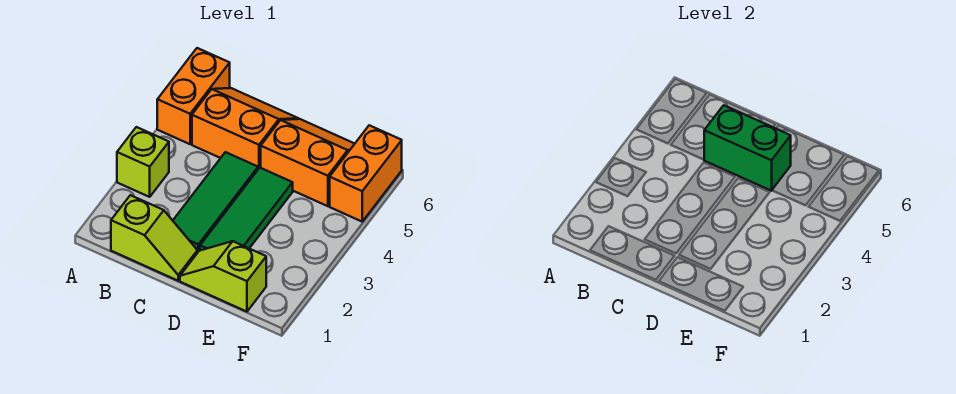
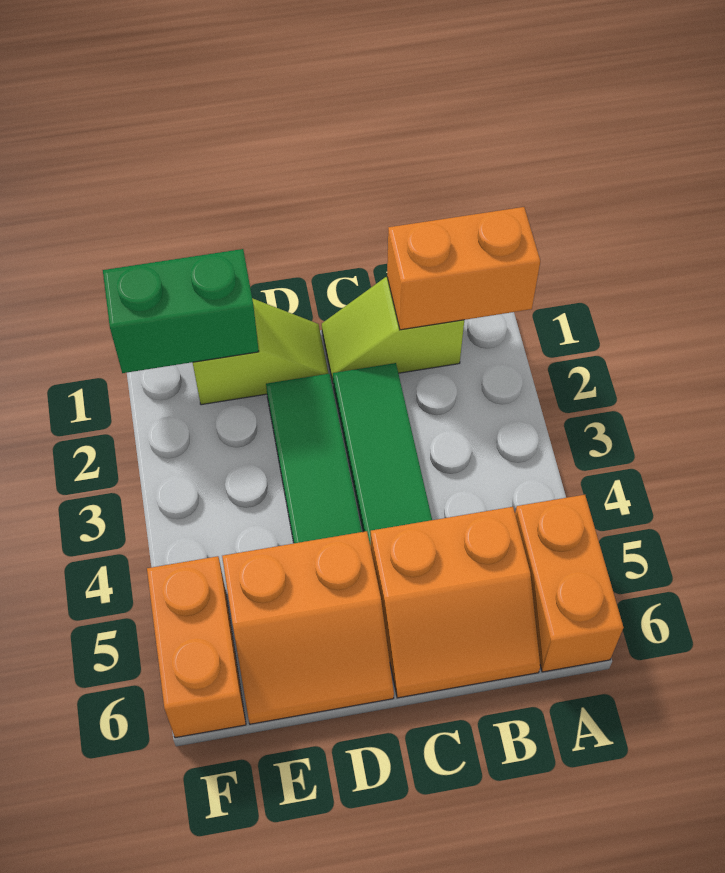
none -> orange brick A1:B1 level 2
lime brick A3 level 1 -> none
green brick C5:D5 level 2 -> green brick E1:F1 level 2

